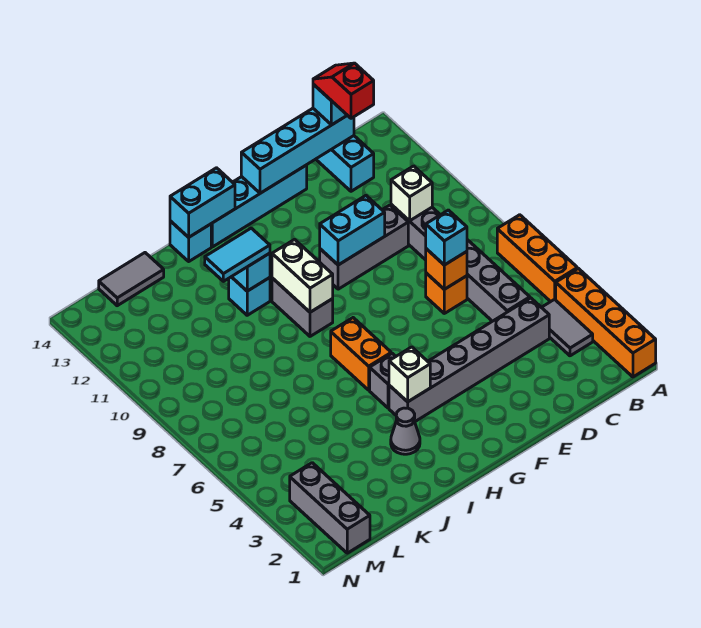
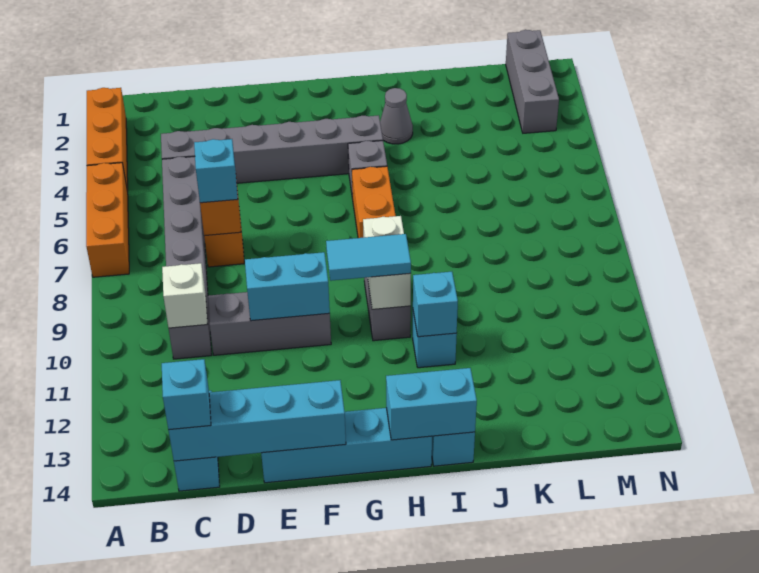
orange brick A1:A4 level 1 -> orange brick A2:A4 level 1
grey tile B3:B4 level 1 -> none
red slope C13:C14 level 4 top 13 -> none
white brick H4 level 2 -> none
cyan tile I11:J11 level 3 -> cyan tile G10:H10 level 3
grey tile K14:L14 level 1 -> none

